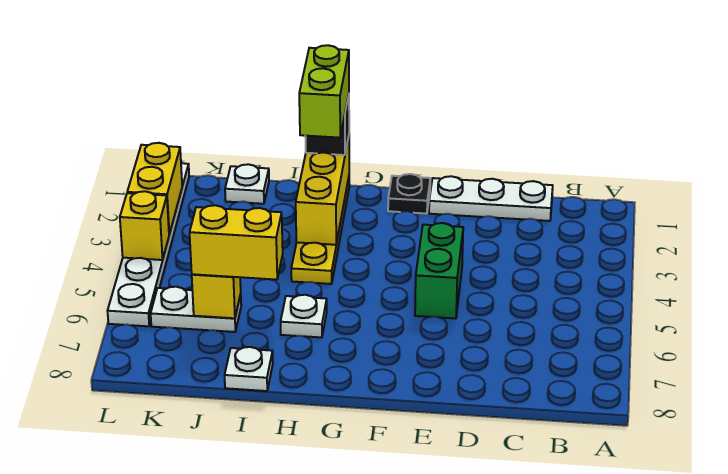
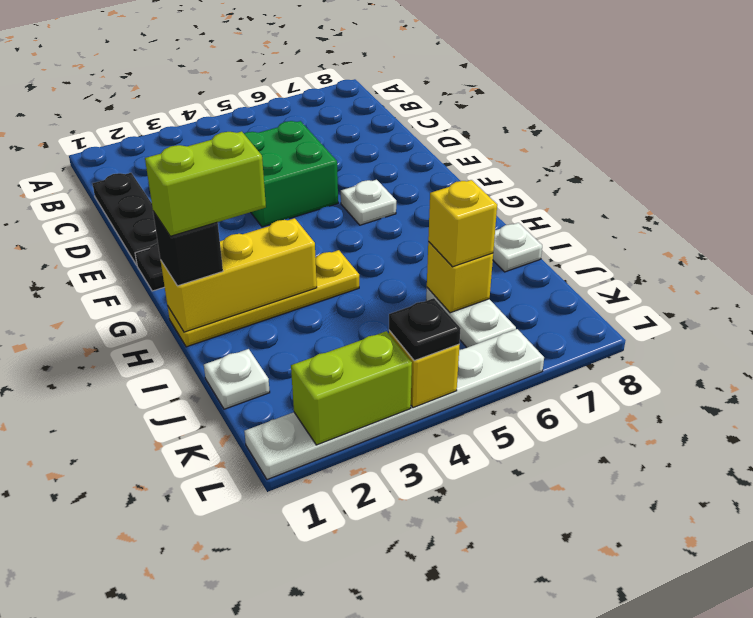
white plate C1:E1 level 1 -> black plate C1:E1 level 1
green brick E4:E5 level 1 -> green brick D4:E5 level 1
white plate H6 level 1 -> white plate F6 level 1
yellow brick I6:J6 level 3 -> yellow brick J6 level 3
yellow brick L2:L3 level 2 -> lime brick L2:L3 level 2
none -> black plate L4 level 3

